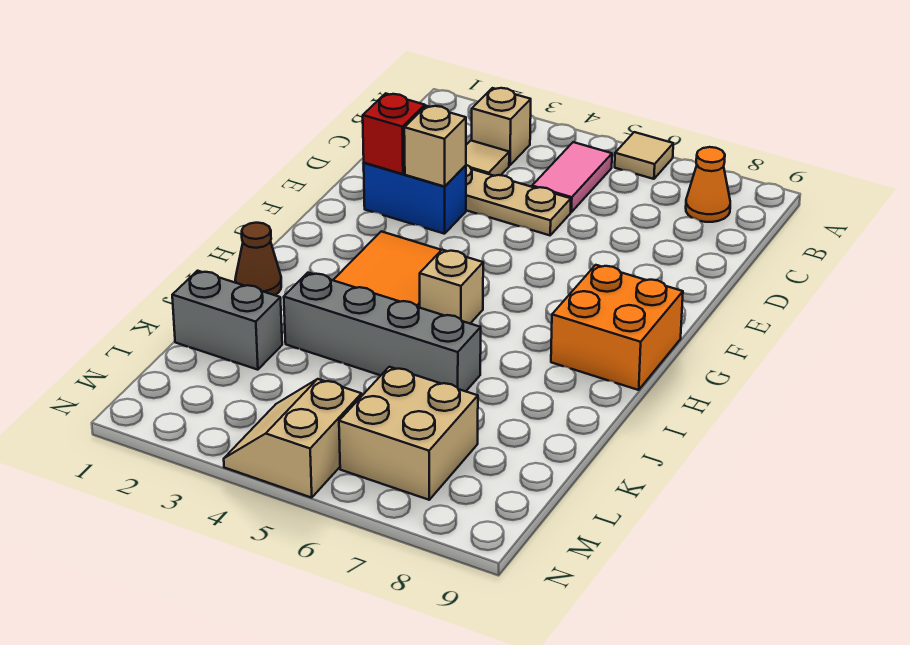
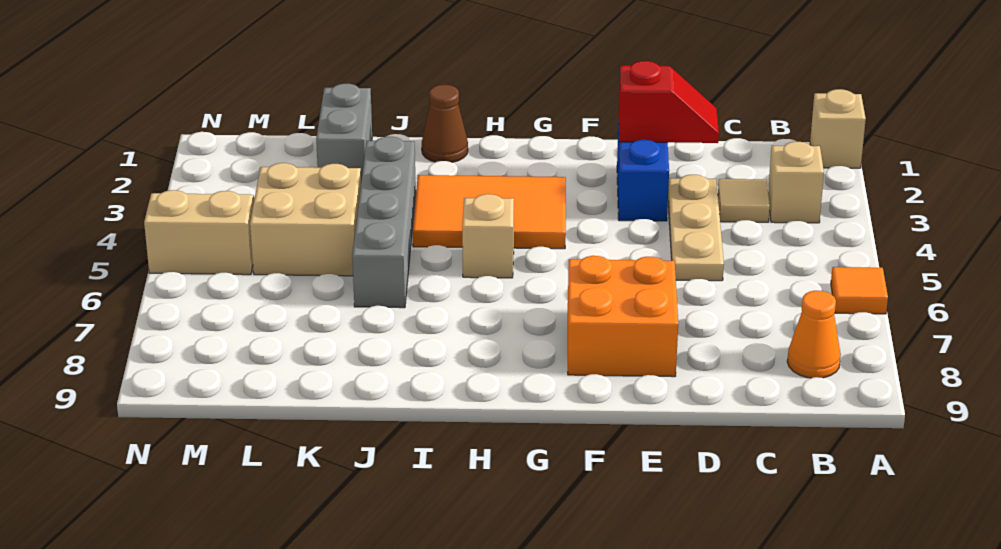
tan tile A6 level 1 -> orange tile A6 level 1
pink tile B5:C5 level 1 -> none
tan brick E3 level 2 -> tan brick A1 level 1
orange brick G8:H9 level 1 -> orange brick E7:F8 level 1
tan brick L6:M7 level 1 -> tan brick K4:L5 level 1

